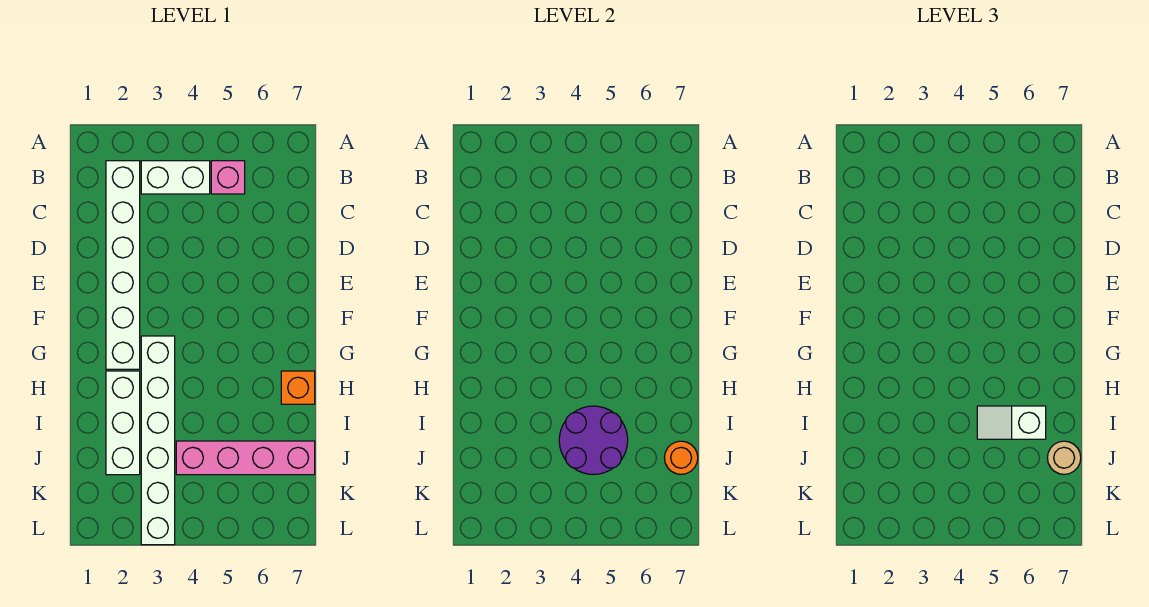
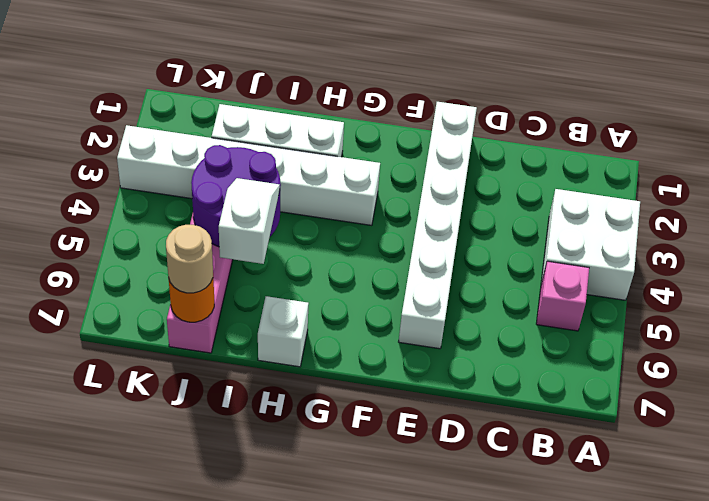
white brick B2:G2 level 1 -> white brick E1:E6 level 1
white brick B3:B4 level 1 -> white brick A3:B4 level 1
orange brick H7 level 1 -> white brick H7 level 1

